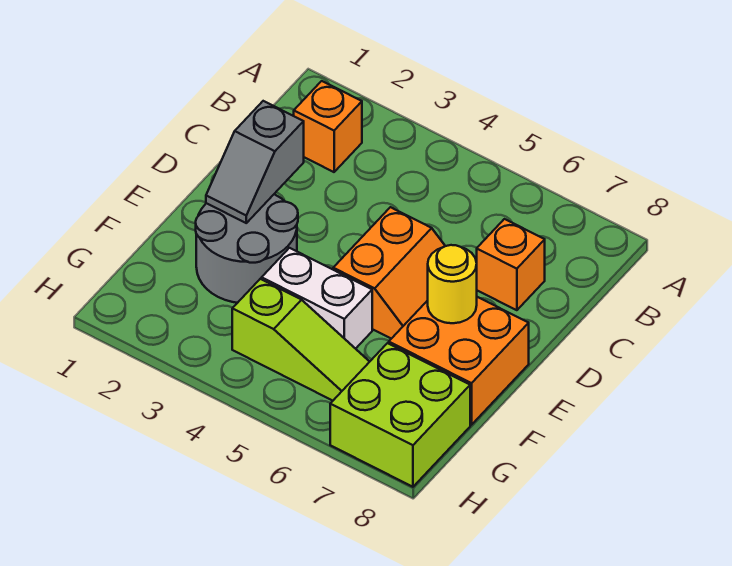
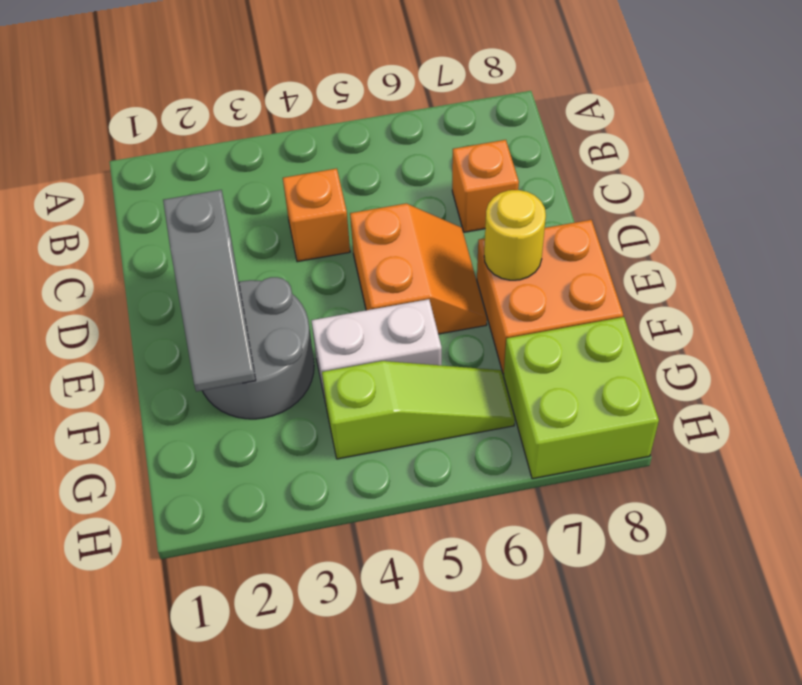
orange brick B2 level 1 -> orange brick C4 level 1
grey slope D2:E2 level 2 top D -> grey slope D2:F2 level 2 top D

